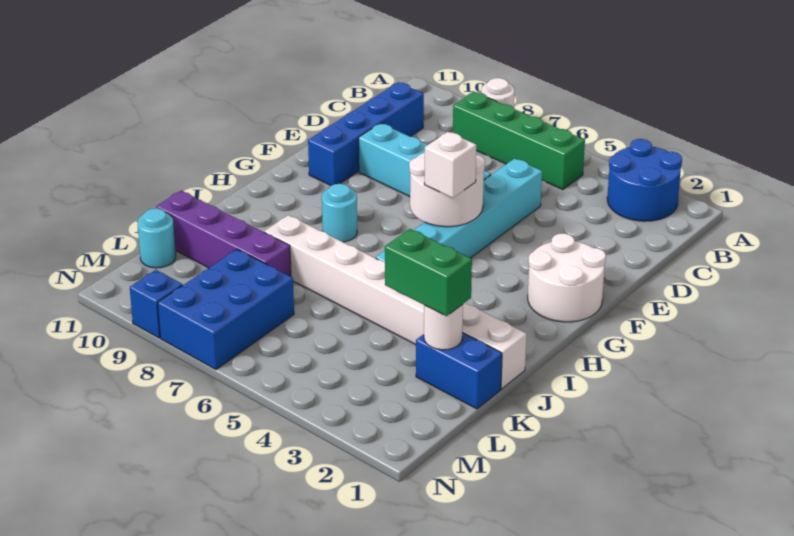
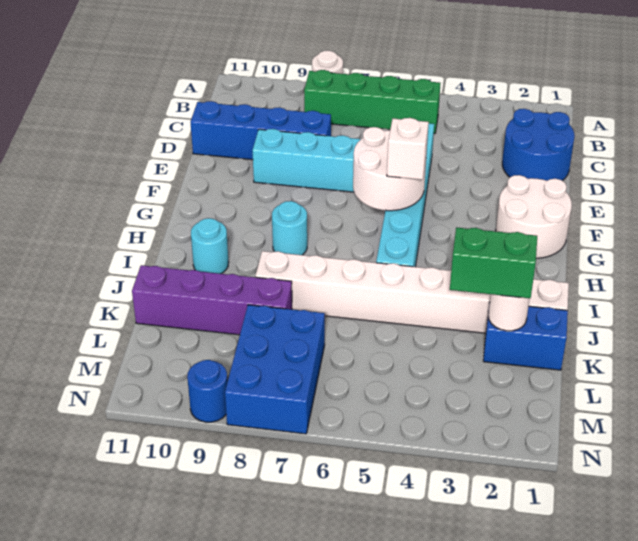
blue round brick A2:B3 level 1 -> blue round brick C1:D2 level 1
blue brick C10:F10 level 1 -> blue brick D8:D11 level 1
cyan round brick L11 level 1 -> cyan round brick I10 level 1
blue brick N9 level 1 -> blue round brick N9 level 1

